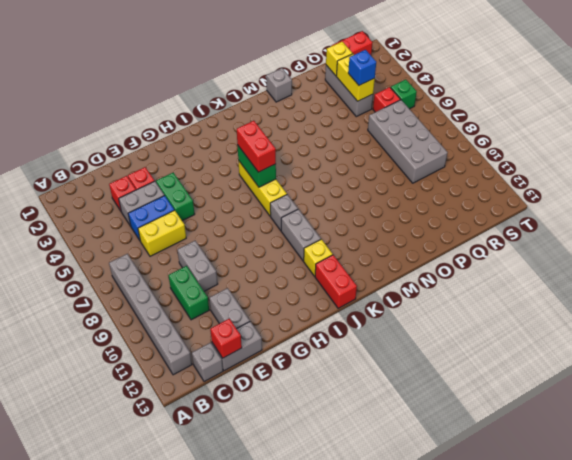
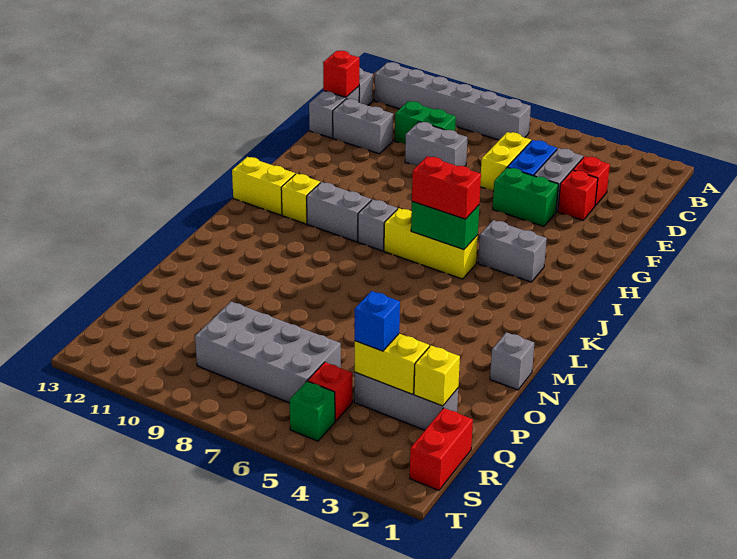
none -> grey brick I3:I4 level 1
red brick J12:J13 level 1 -> yellow brick J12:J13 level 1

